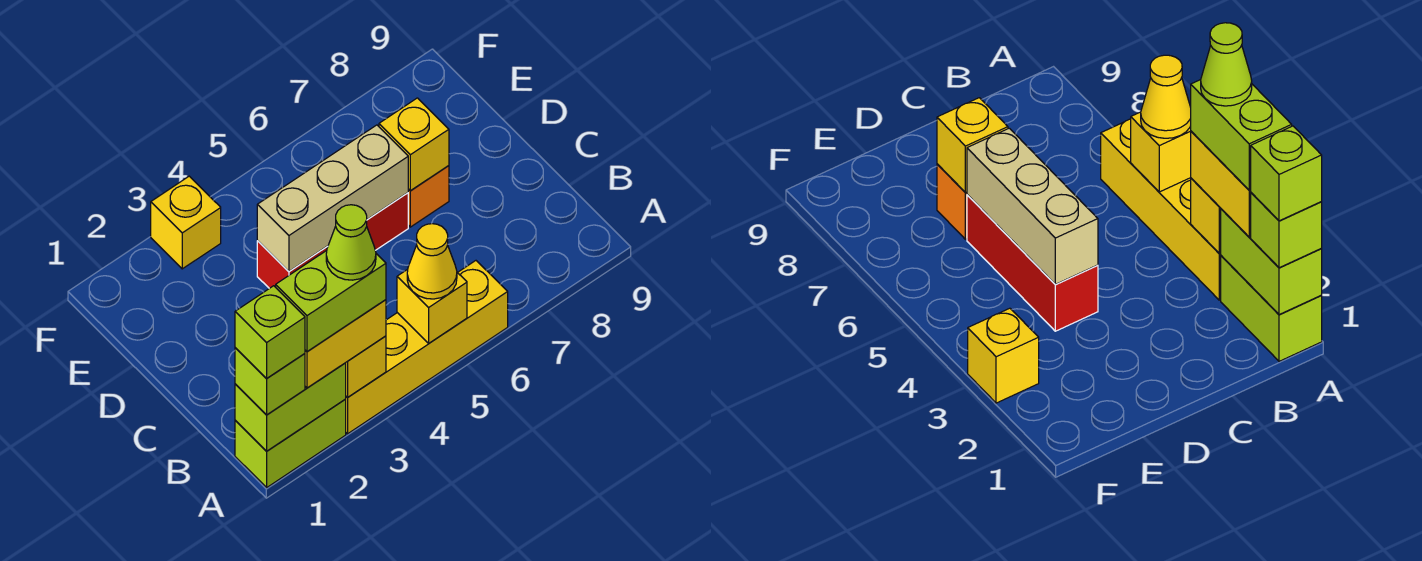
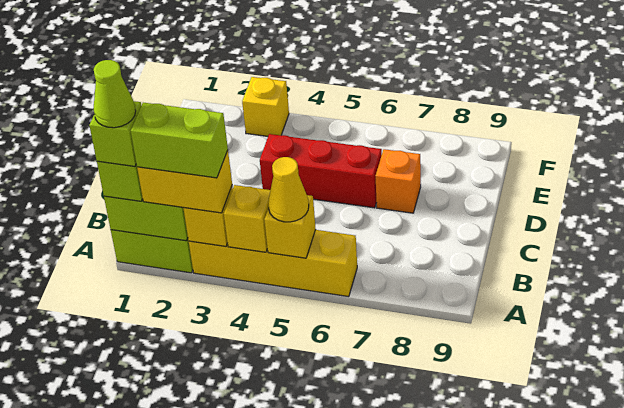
lime cone A3 level 5 -> lime cone A1 level 5
tan brick D4:D6 level 2 -> none
yellow brick D7 level 2 -> yellow brick A4 level 2

